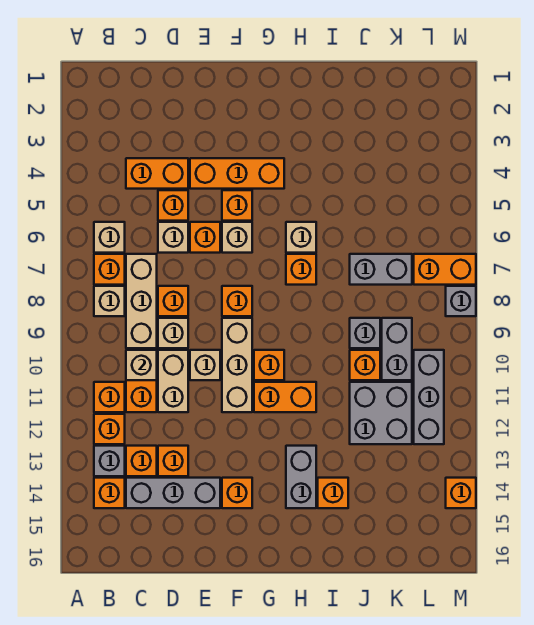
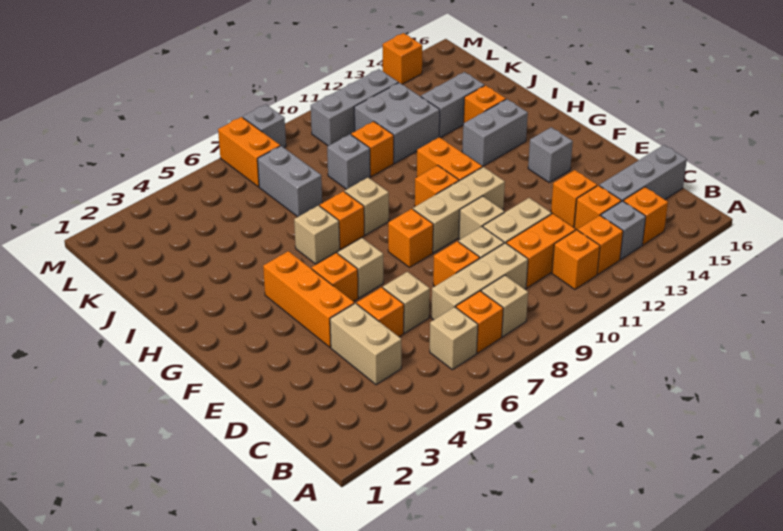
orange brick C4:D4 level 1 -> tan brick C4:D4 level 1
tan brick C10 level 2 -> tan brick H8 level 1
grey brick C14:E14 level 1 -> grey brick C14:C16 level 1
orange brick E6 level 1 -> none
orange brick F14 level 1 -> grey brick F14 level 1
grey brick K9:K10 level 1 -> grey brick J13:J14 level 1

